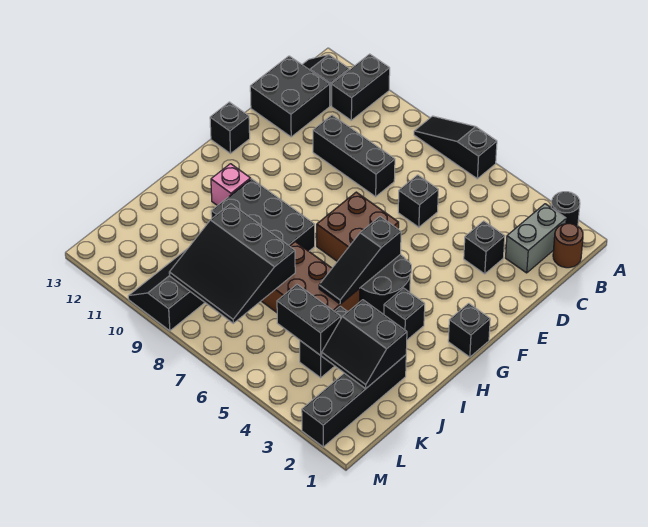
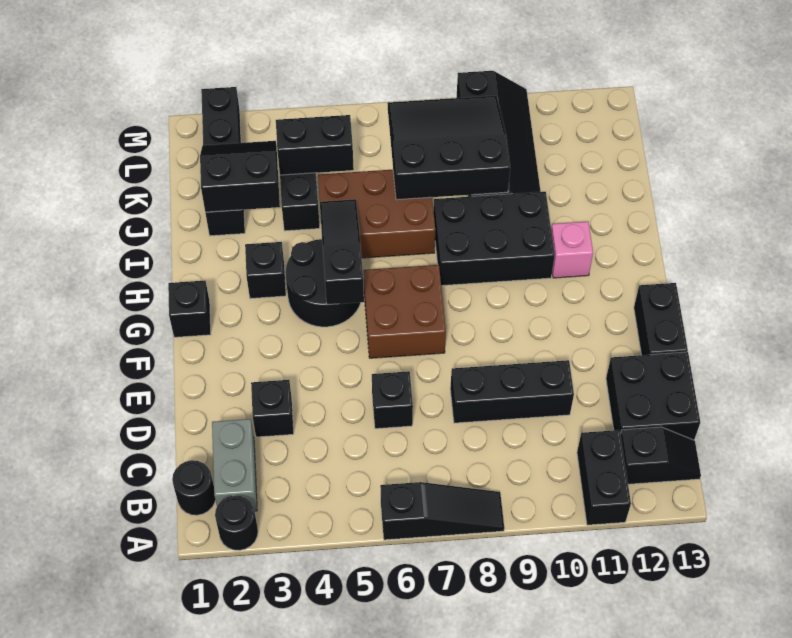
brown round brick B1 level 1 -> black round brick B1 level 1
black brick F13 level 1 -> black brick E13:F13 level 1

